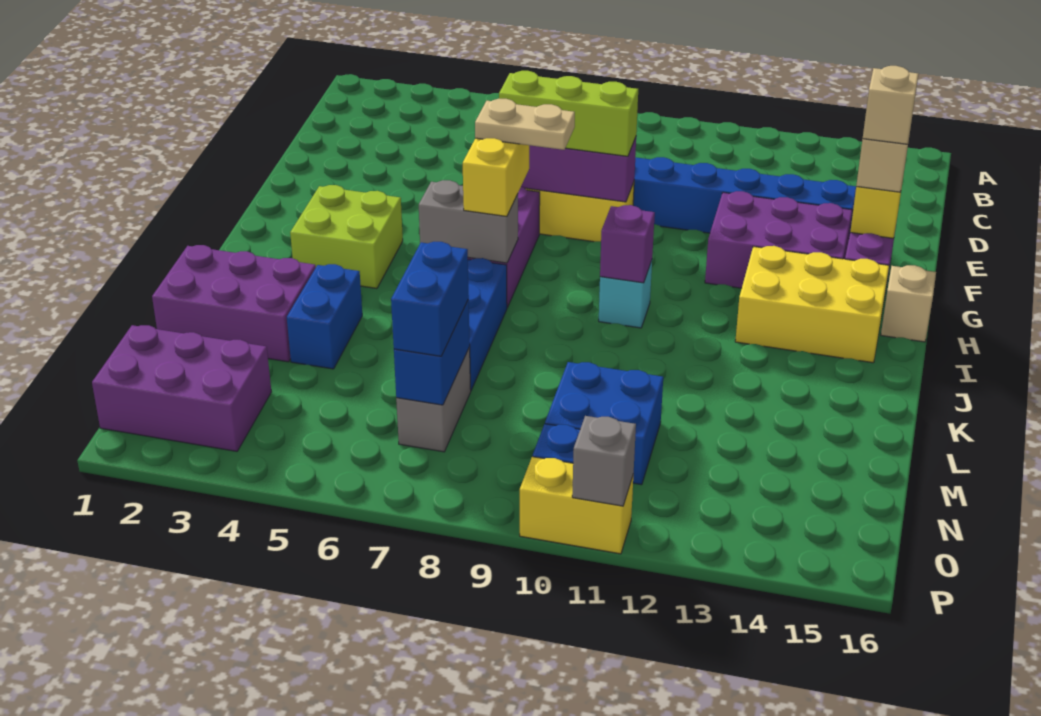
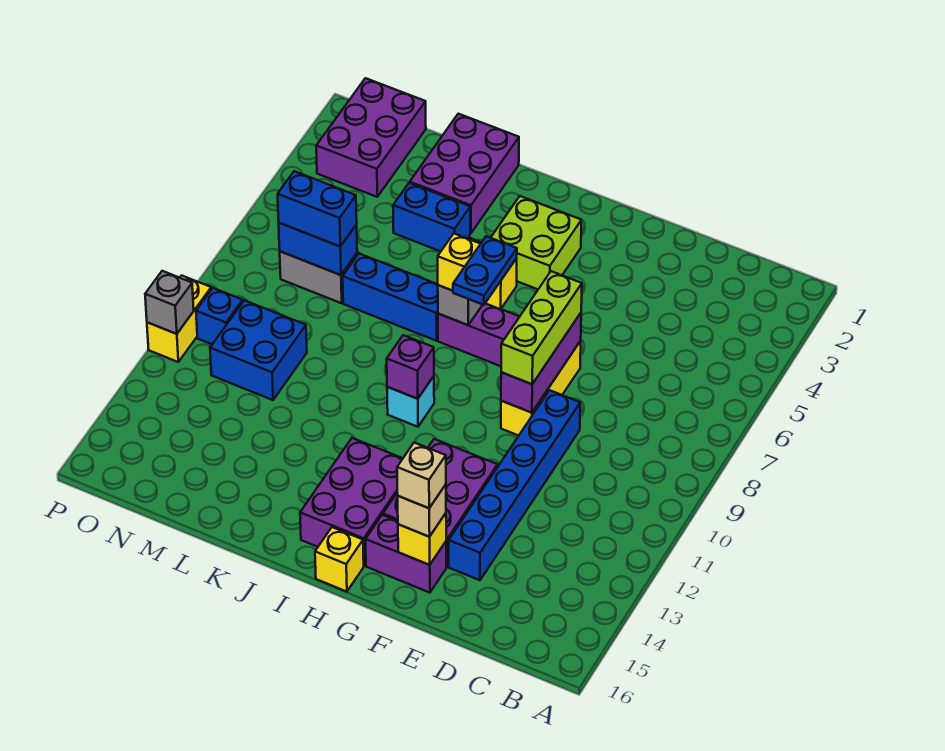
tan plate H7:H8 level 4 -> blue plate H7:H8 level 4
yellow brick H13:I15 level 1 -> purple brick H13:I15 level 1
tan brick H16 level 1 -> yellow brick H16 level 1

